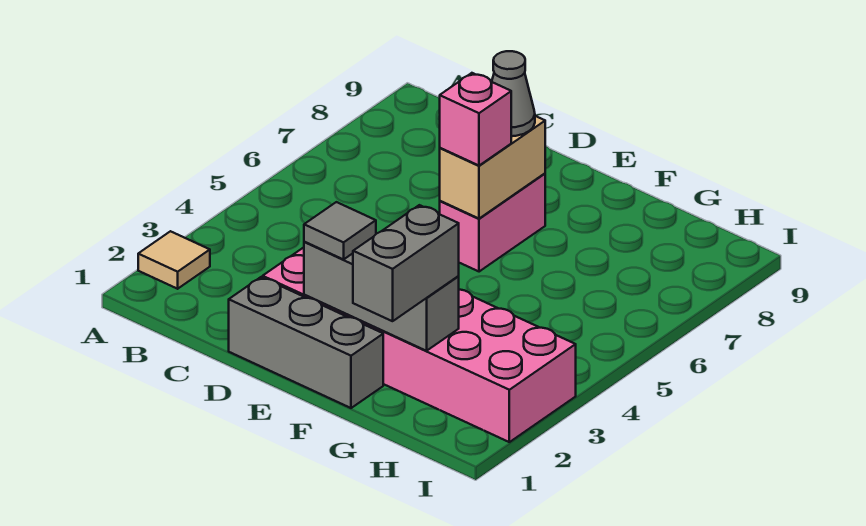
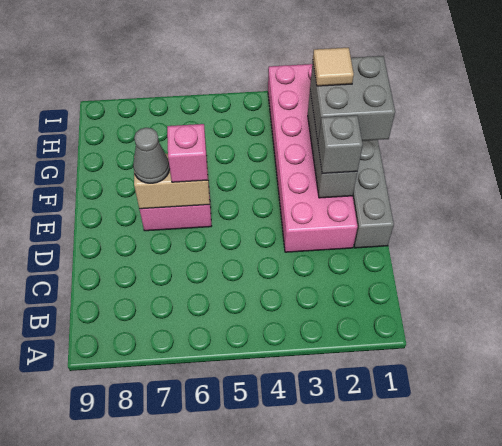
tan tile A2 level 1 -> tan tile G2 level 4
grey tile E2 level 3 -> grey brick E2 level 3
grey brick G1:G2 level 3 -> grey brick F1:G2 level 3

